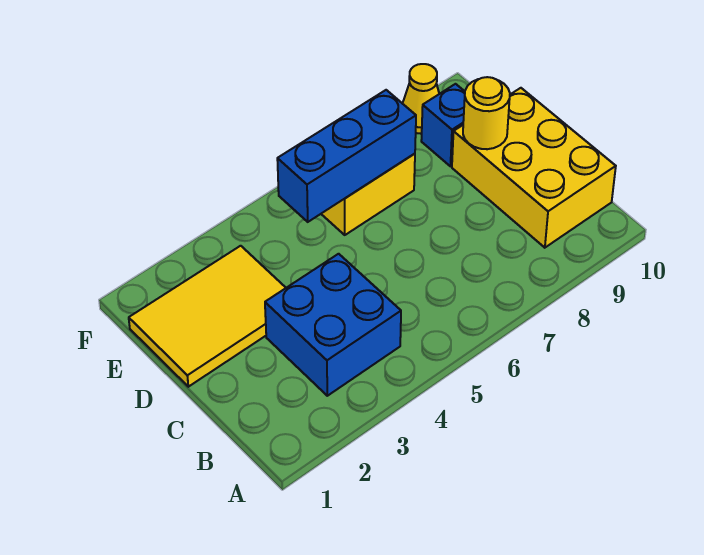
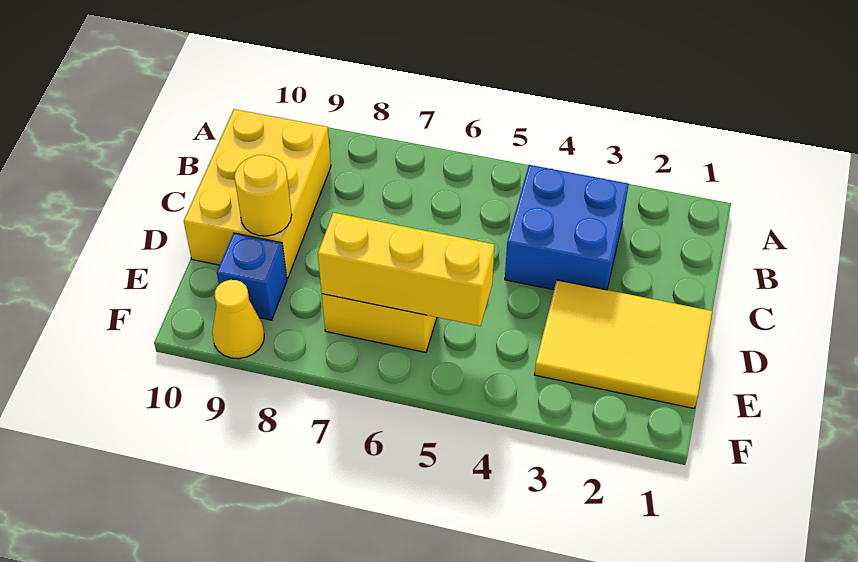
blue brick E5:E7 level 2 -> yellow brick E5:E7 level 2

